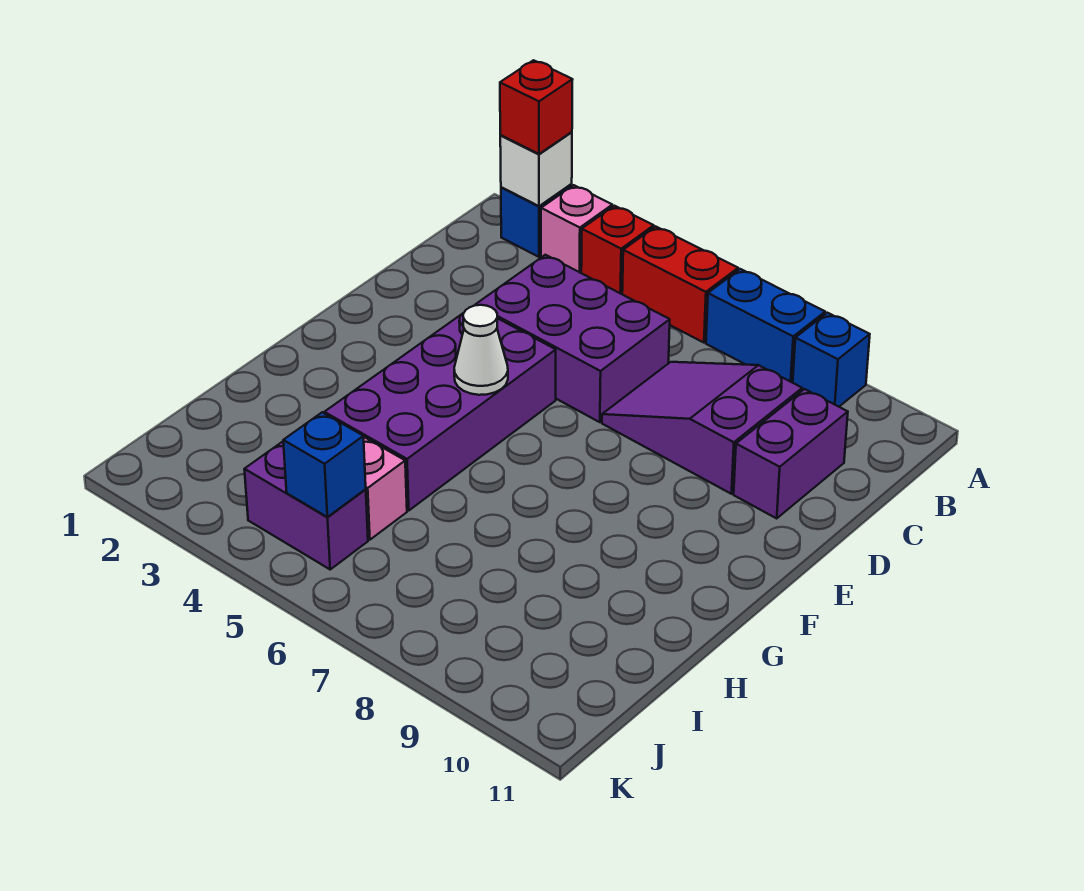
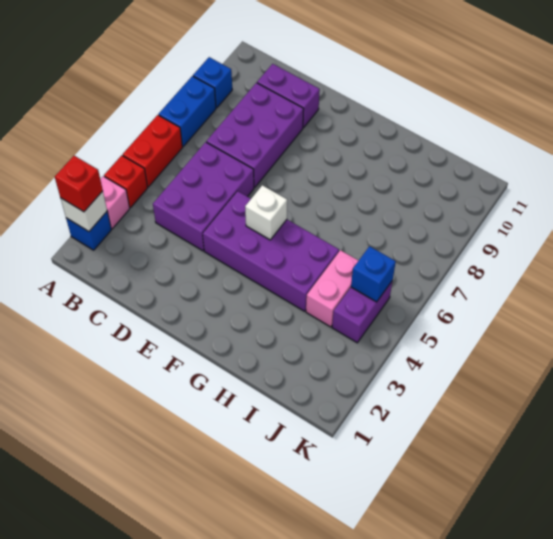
purple slope C7:D9 level 1 top 9 -> purple brick C7:D9 level 1
white cone F5 level 2 -> white brick F5 level 2

